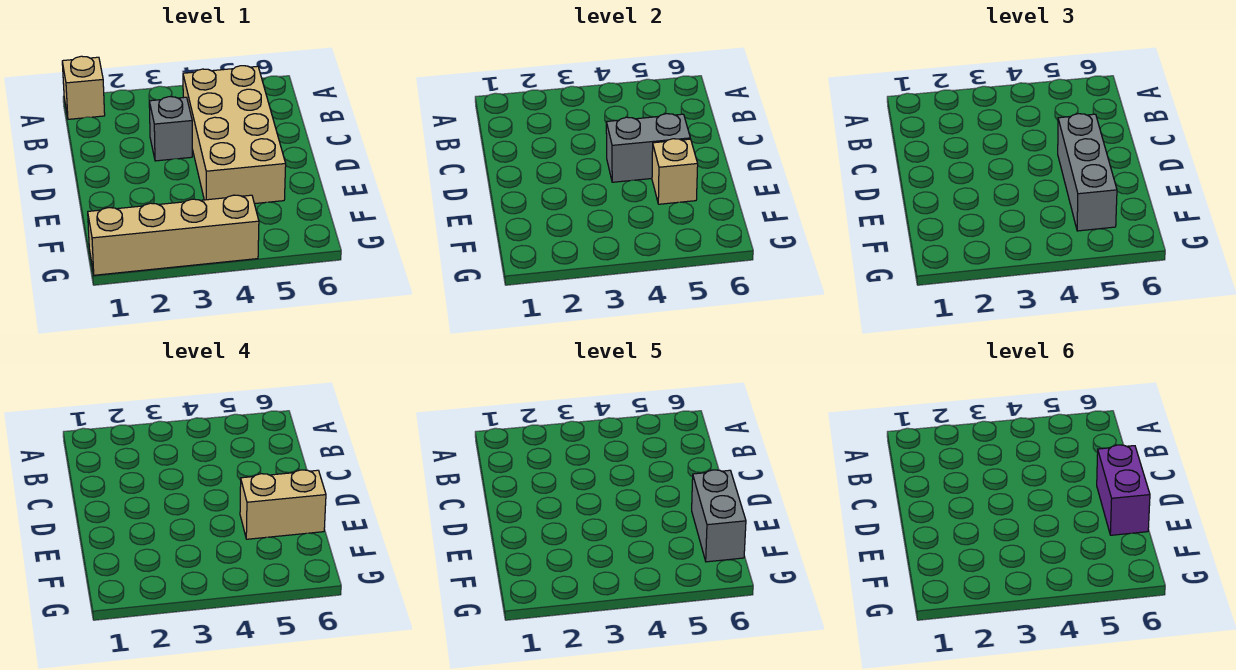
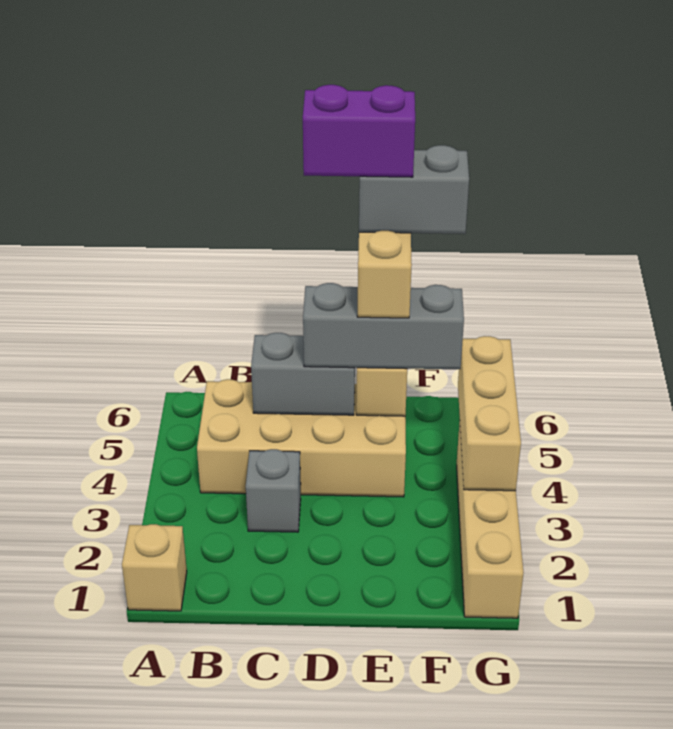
grey brick D4:D5 level 2 -> grey brick C5:D5 level 2
none -> tan brick G3:G5 level 2

